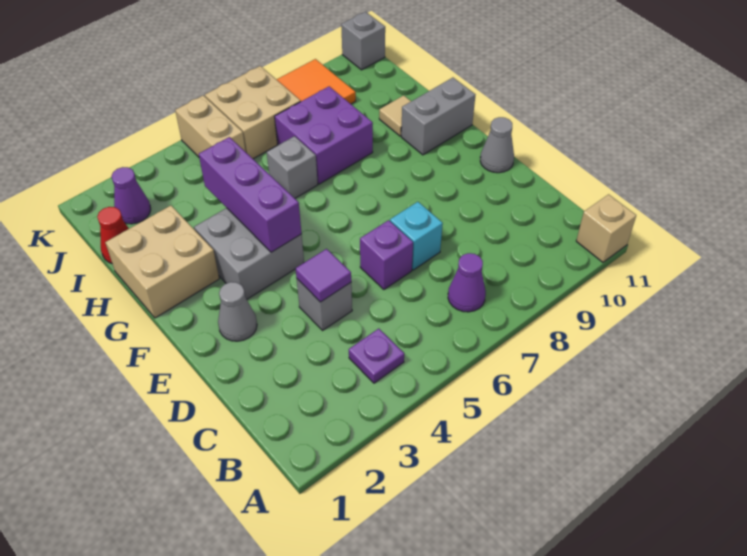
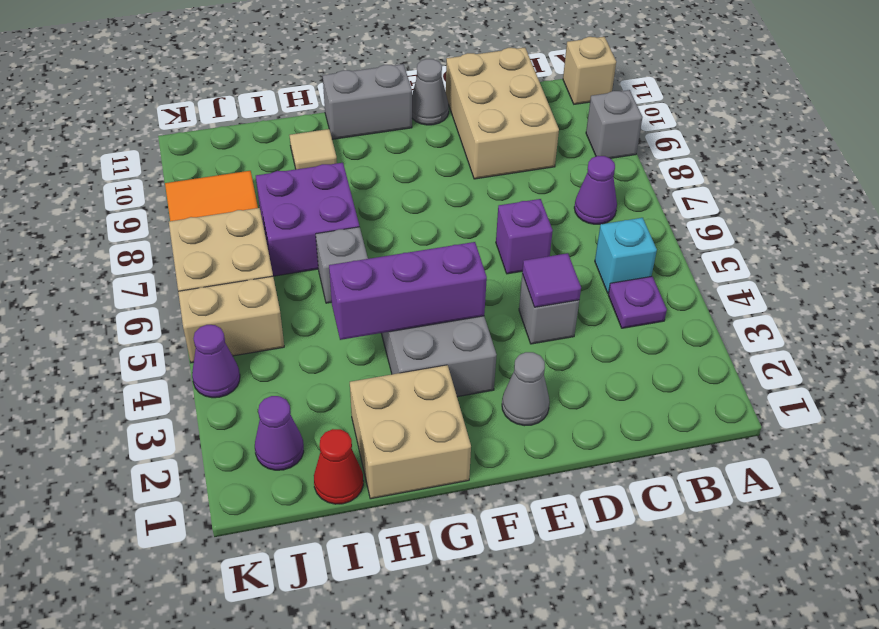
none -> tan brick C9:D11 level 1
cyan brick D7 level 1 -> cyan brick B5 level 1
grey brick G10:G11 level 1 -> grey brick F11:G11 level 1
none -> purple cone K4 level 1
grey brick K11 level 1 -> grey brick A9 level 1

